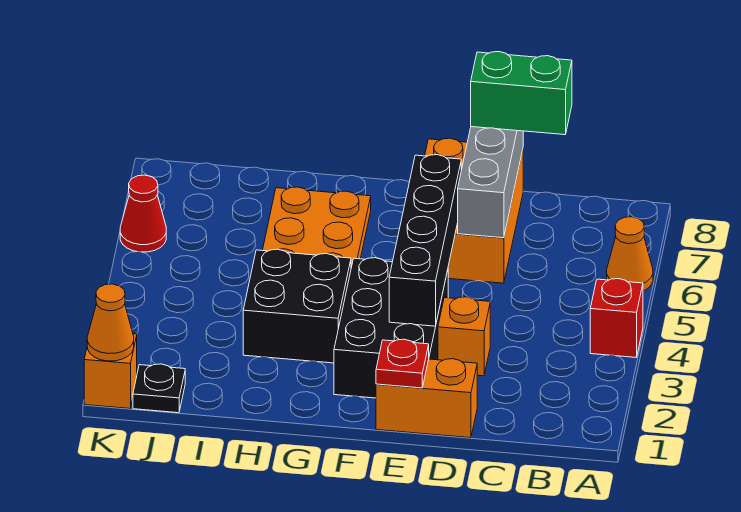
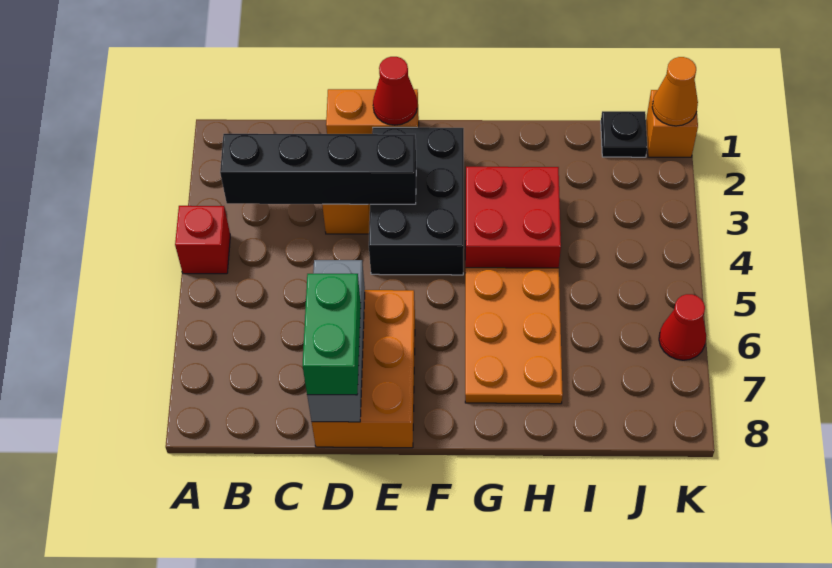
orange cone A6 level 1 -> none
green brick C8:D8 level 3 -> green brick D7:D8 level 3
red plate E1 level 2 -> red cone E1 level 2
black brick E3:E6 level 2 -> black brick B3:E3 level 2
black brick G3:H4 level 1 -> red brick G3:H4 level 1

